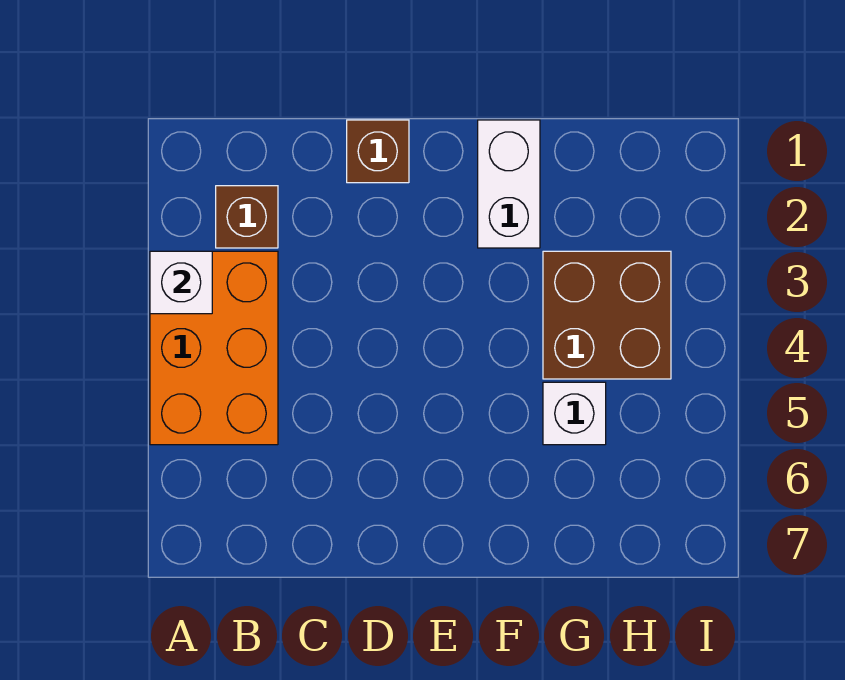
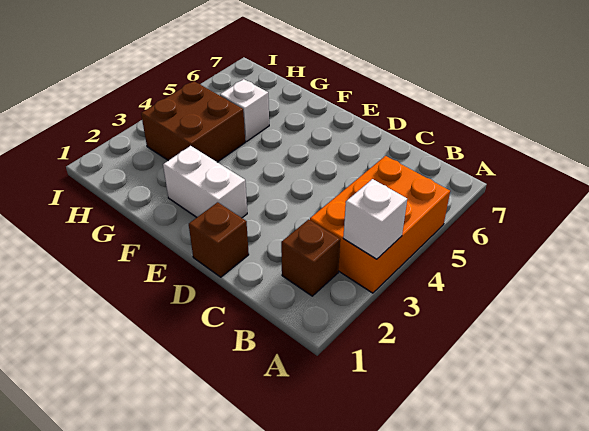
white brick F1:F2 level 1 -> white brick E2:F2 level 1

